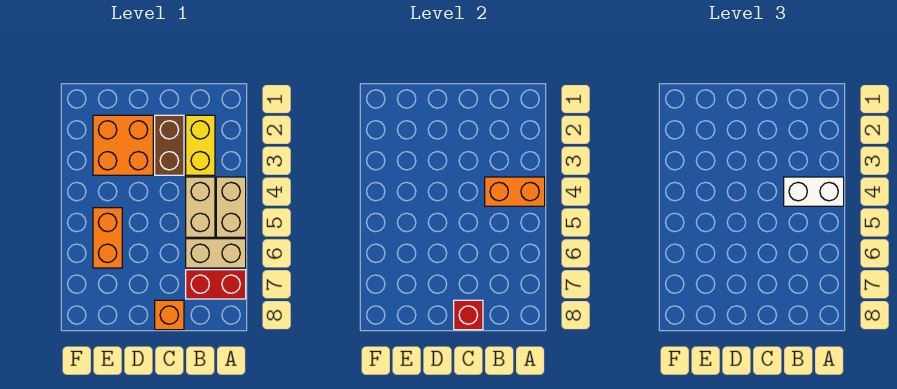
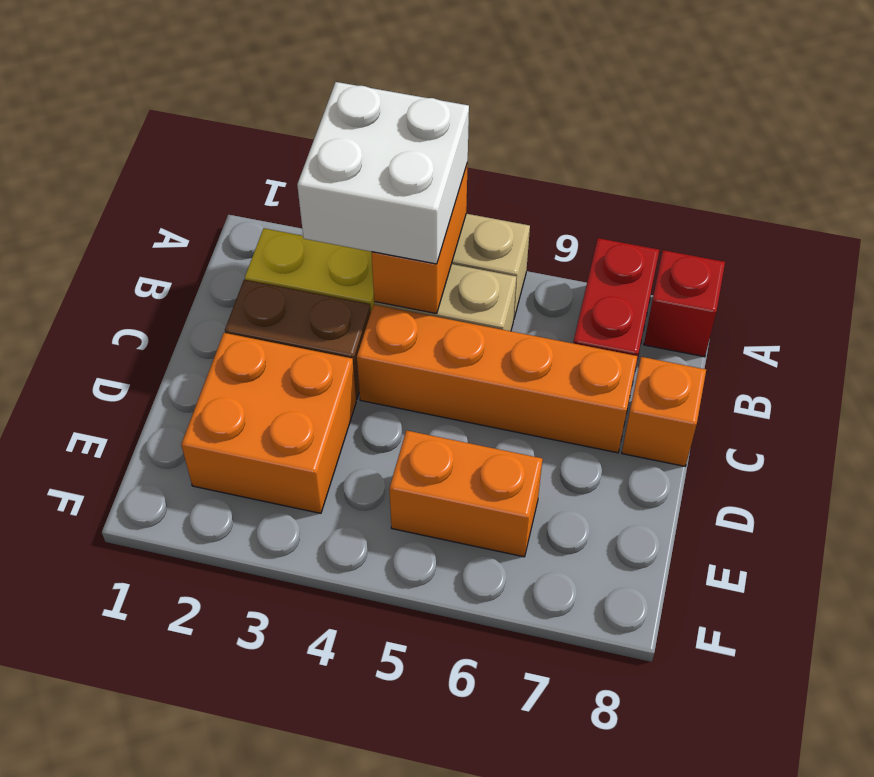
white brick A4:B4 level 3 -> white brick A3:B4 level 3
tan brick A6:B6 level 1 -> none
none -> orange brick C4:C7 level 1
red brick C8 level 2 -> red brick A8 level 1

